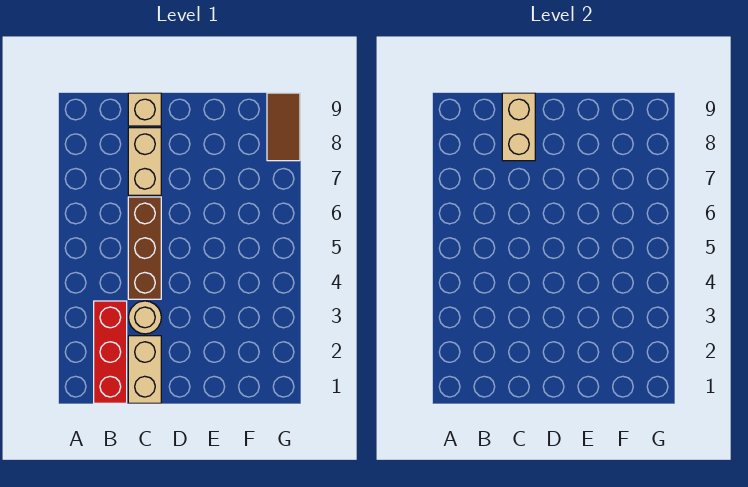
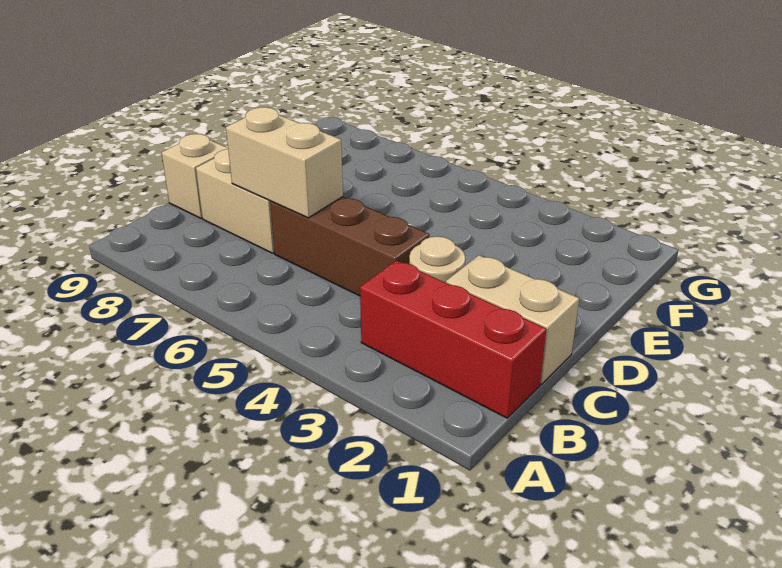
tan brick C8:C9 level 2 -> tan brick C6:C7 level 2
brown tile G8:G9 level 1 -> none

